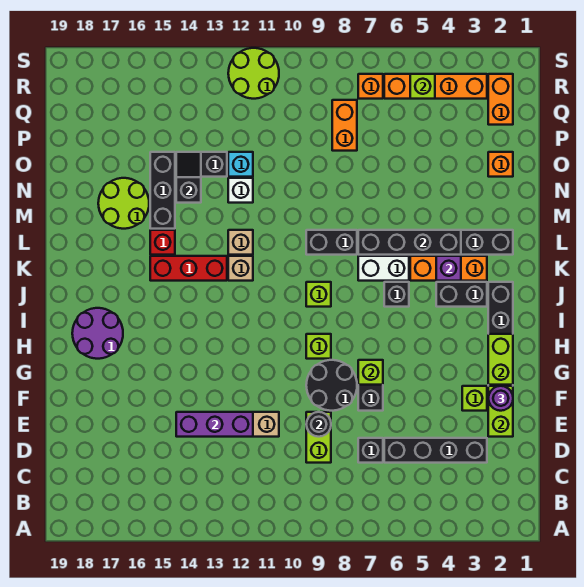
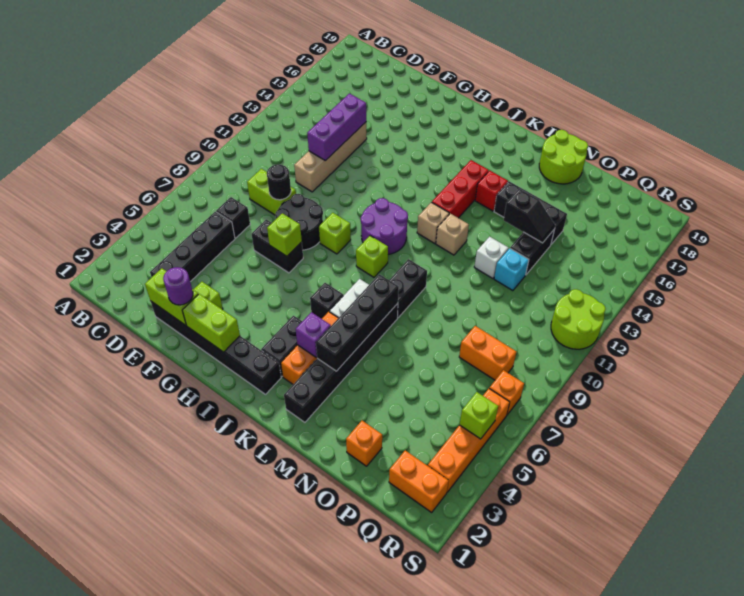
purple round brick H17:I18 level 1 -> purple round brick I10:J11 level 1
lime round brick M16:N17 level 1 -> lime round brick M18:N19 level 1

